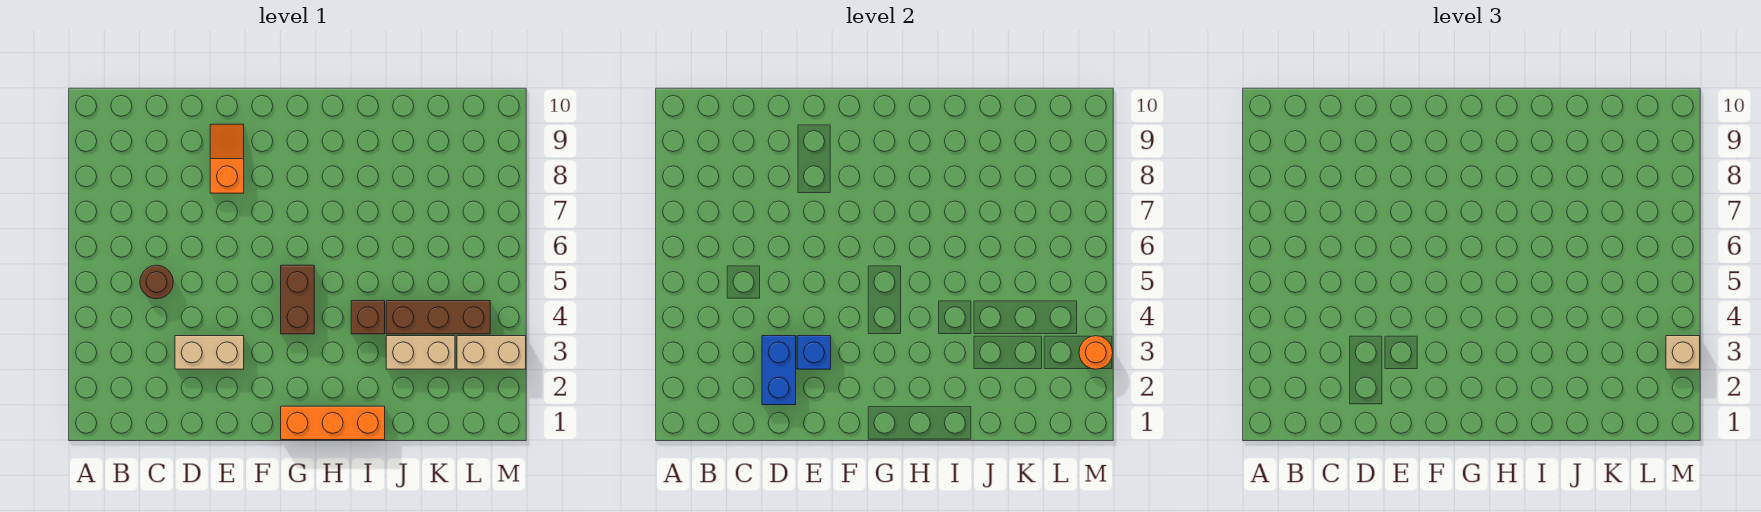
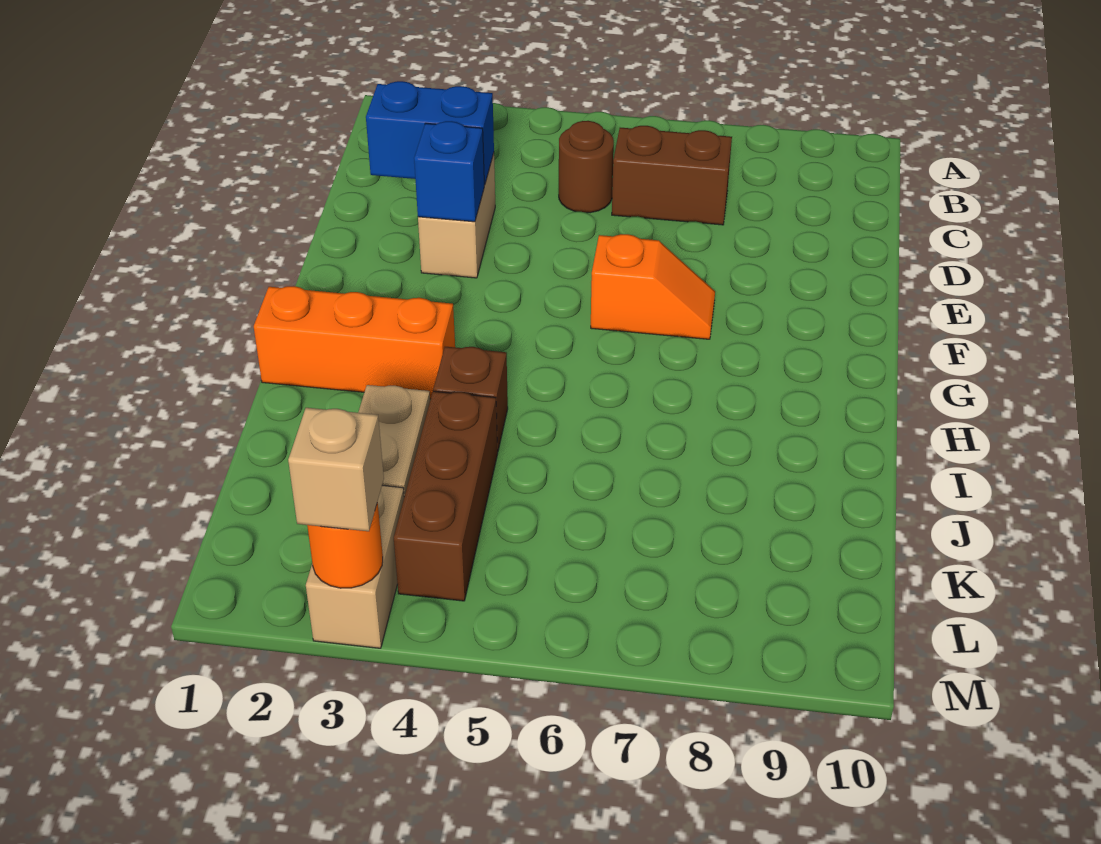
orange slope E8:E9 level 1 top 8 -> orange slope F6:F7 level 1 top 6
orange brick G1:I1 level 1 -> orange brick H1:H3 level 1
brown brick G4:G5 level 1 -> brown brick C6:C7 level 1

